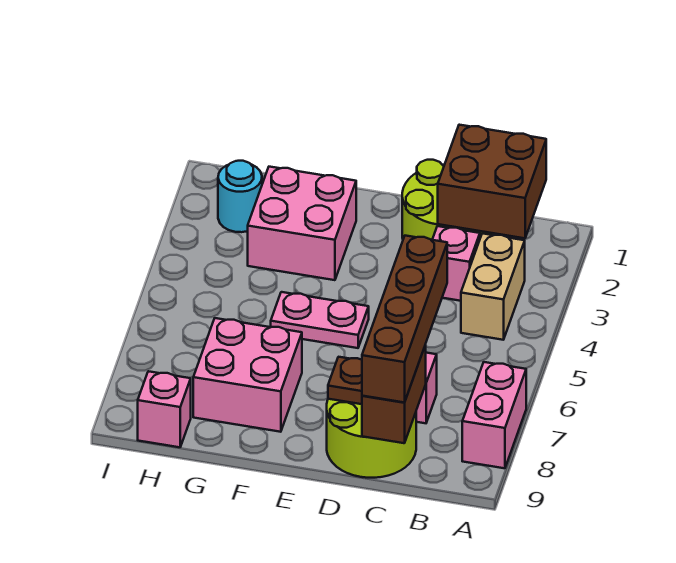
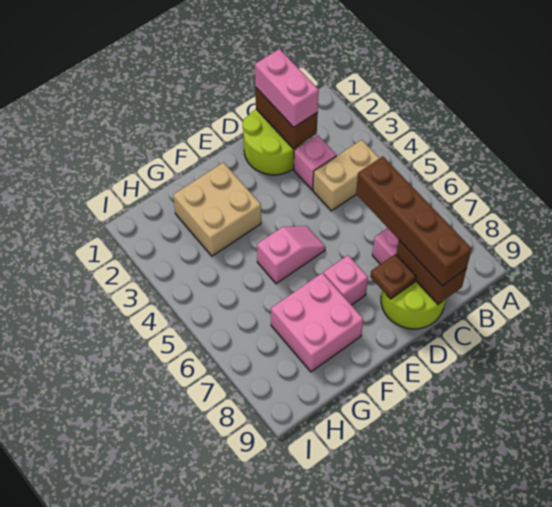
pink brick A7:A8 level 1 -> pink brick C1:C2 level 3
brown brick B1:C2 level 2 -> brown brick C1:C2 level 2
tan brick B3:B4 level 1 -> tan brick B4:C4 level 1
pink plate E5:F5 level 1 -> pink slope E5:F5 level 1 top F
pink brick F2:G3 level 1 -> tan brick F2:G3 level 1
cyan round brick H2 level 1 -> none
pink brick H9 level 1 -> pink brick E7 level 1

